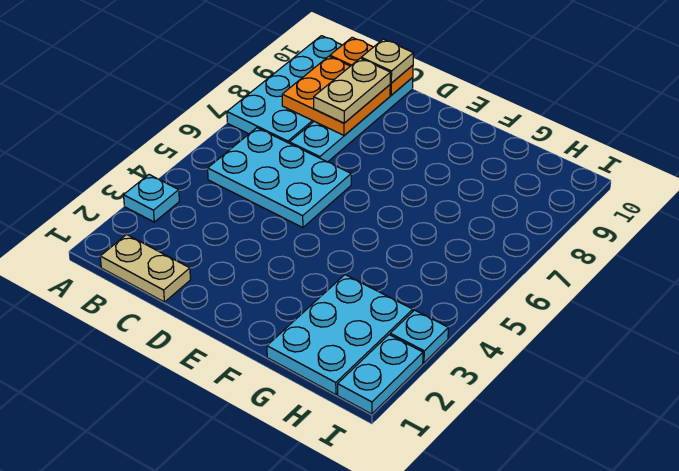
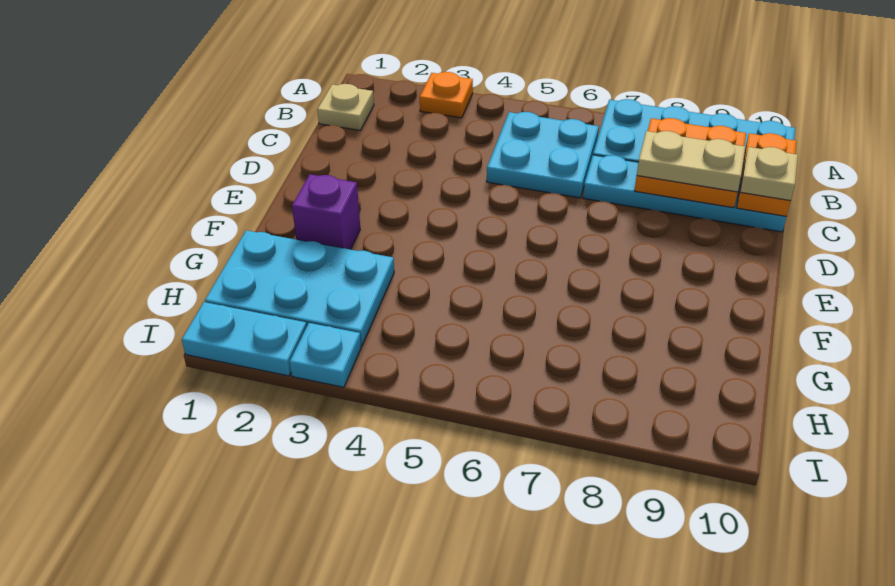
cyan plate A3 level 1 -> orange plate A3 level 1
tan plate B1:C1 level 1 -> tan plate B1 level 1
cyan plate B5:D6 level 1 -> cyan plate B5:C6 level 1
none -> purple brick F2 level 1

